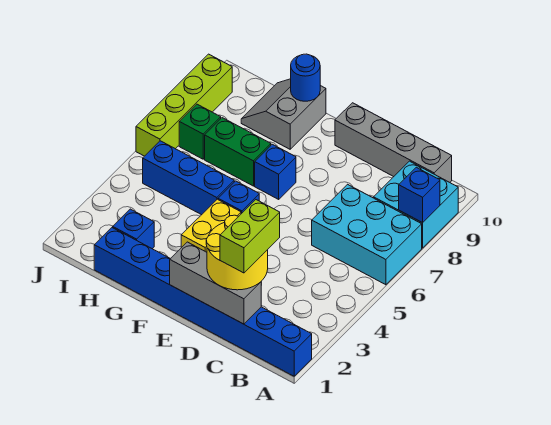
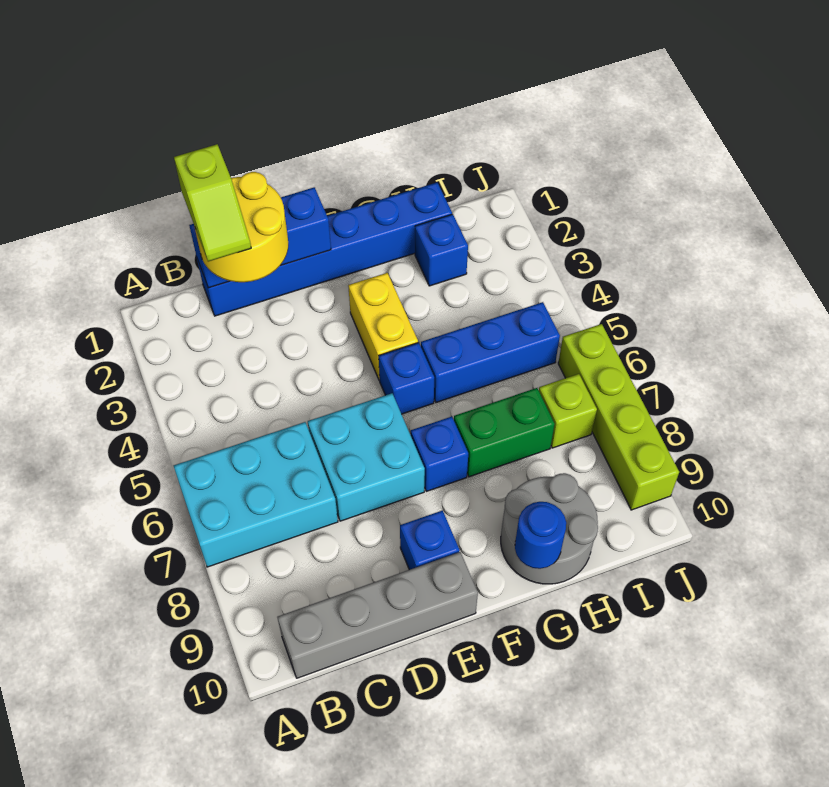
blue brick A1:H1 level 1 -> blue brick C1:H1 level 1
cyan brick A8:B9 level 1 -> cyan brick D6:E7 level 1
blue brick A8 level 2 -> blue brick E9 level 1
grey brick C1:E1 level 2 -> blue brick C1:E1 level 2
lime brick C1:C2 level 4 -> lime slope C1:C2 level 4 top 1
grey slope G9:H10 level 1 top G -> grey round brick G9:H10 level 1
green brick I7 level 1 -> lime brick I7 level 1

